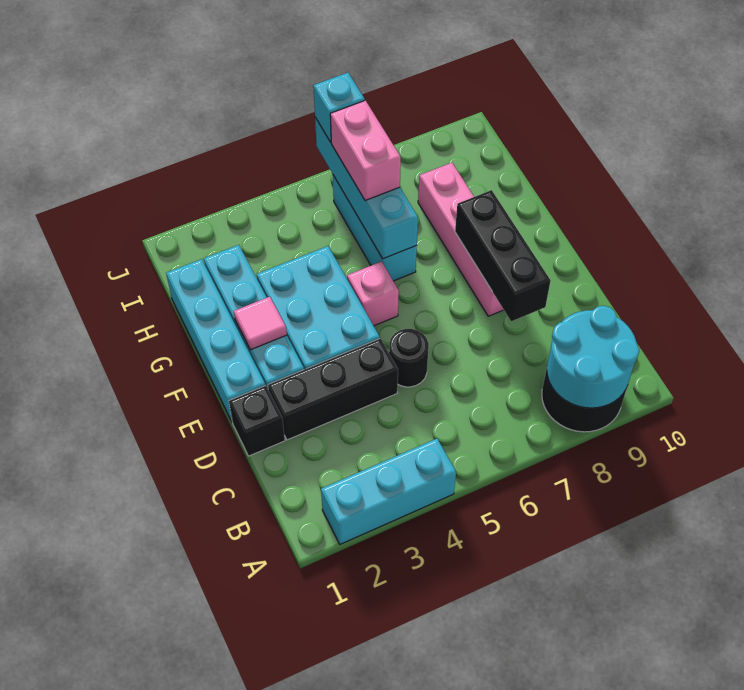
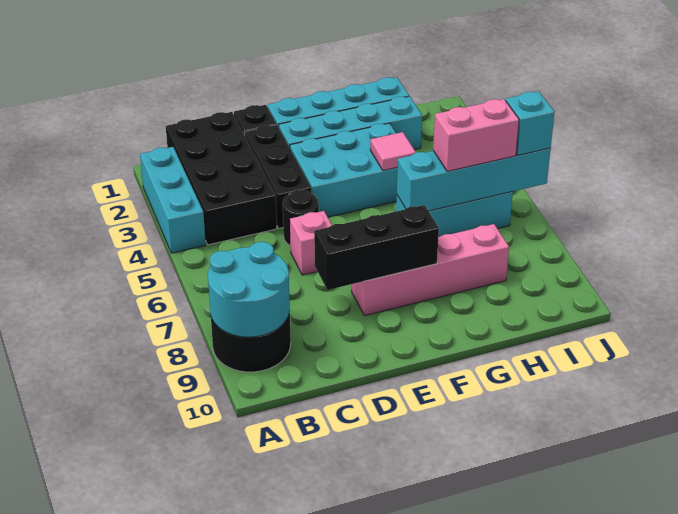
none -> black brick B1:C4 level 1
pink tile F2 level 2 -> pink tile G4 level 2
pink brick F5 level 1 -> pink brick D6 level 1

